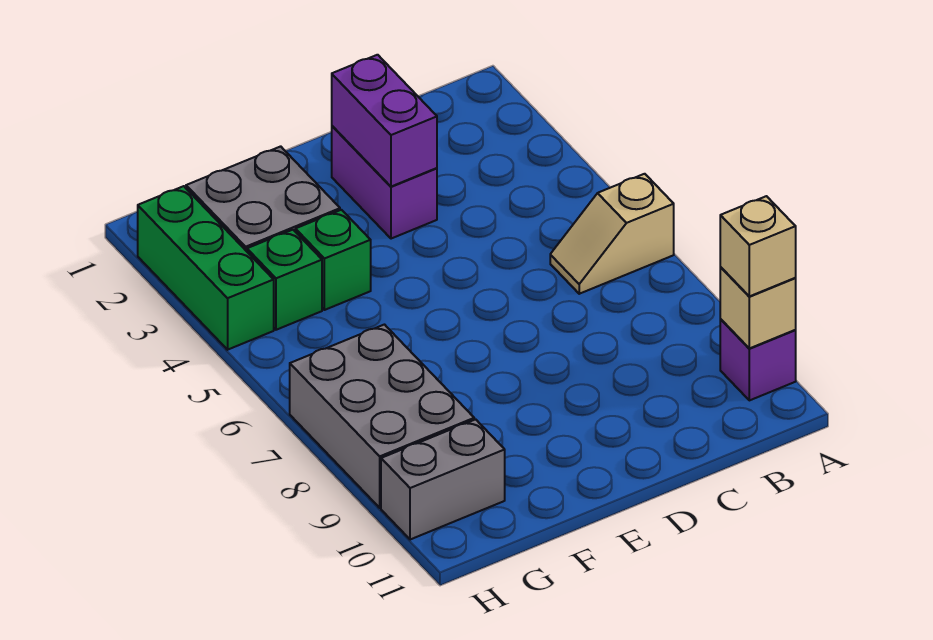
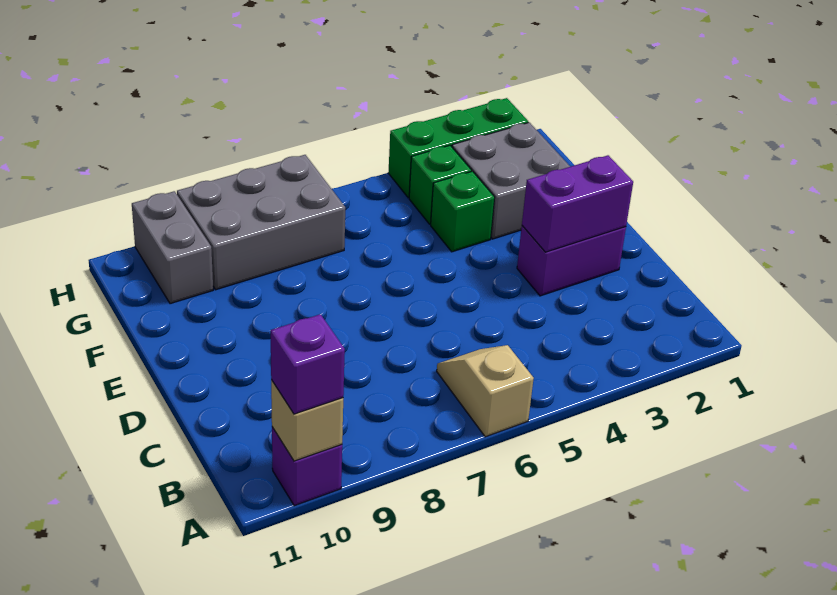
tan brick A10 level 3 -> purple brick A10 level 3

